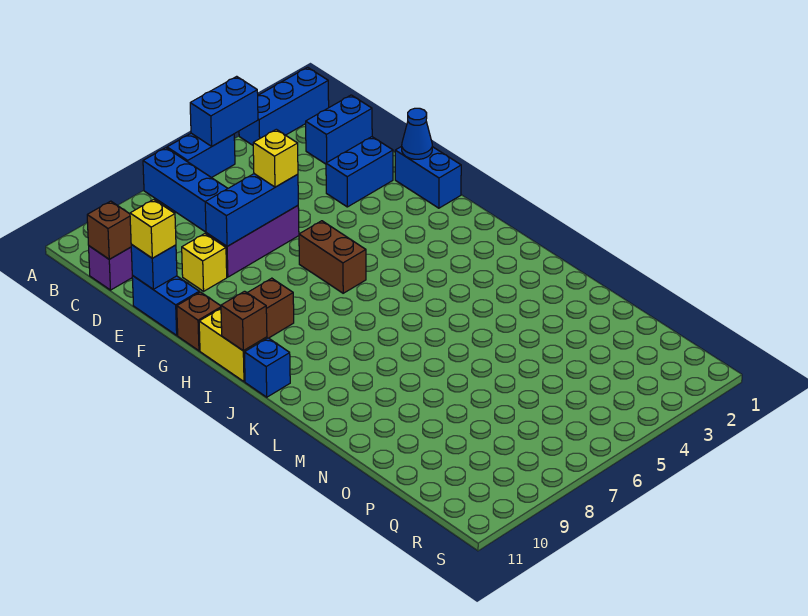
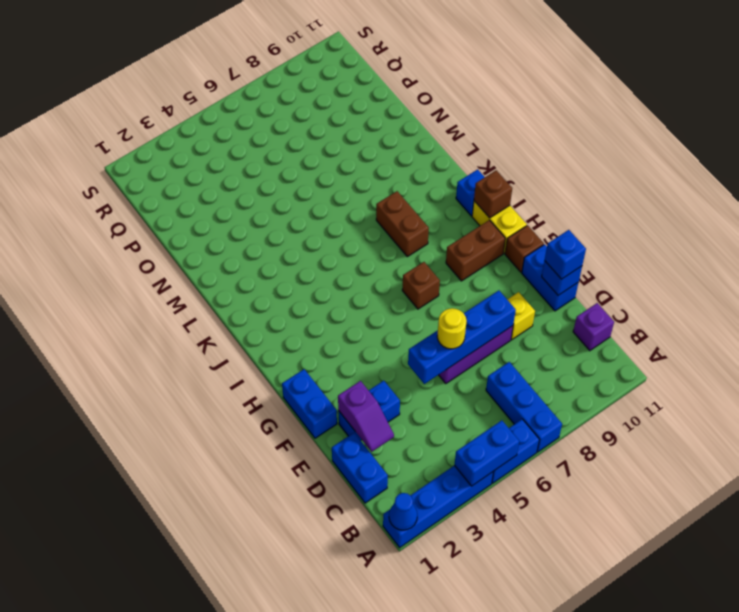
blue brick A1:A3 level 1 -> blue brick A1:A4 level 1
blue brick C1:C2 level 1 -> blue brick C1:D1 level 1
brown brick C11 level 2 -> brown brick H7 level 1
none -> purple slope D2:E2 level 2 top E
blue brick E6:E8 level 2 -> blue brick E5:E8 level 2
yellow brick E6 level 3 -> yellow round brick E6 level 3
yellow brick E11 level 3 -> blue brick E11 level 3
blue cone F1 level 2 -> blue cone A1 level 2
brown brick G6:H6 level 1 -> brown brick J8:K8 level 1

